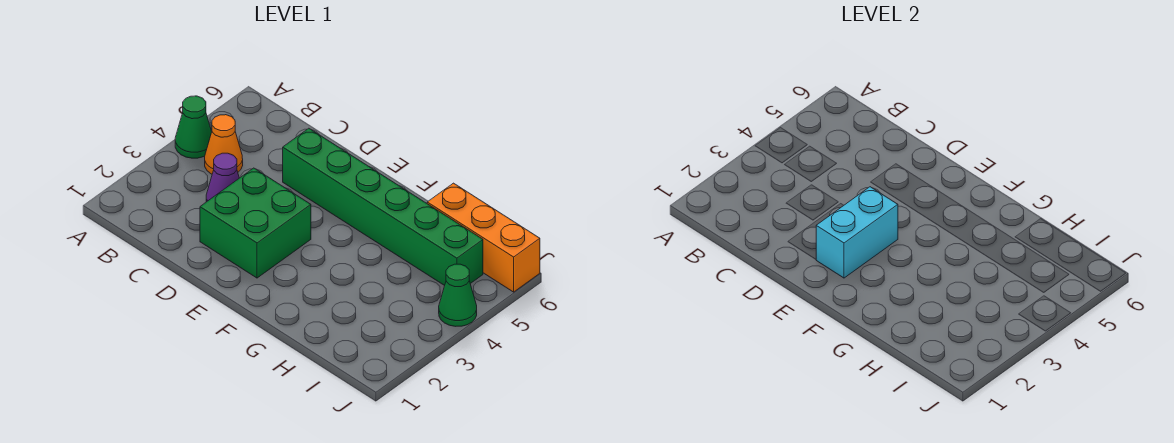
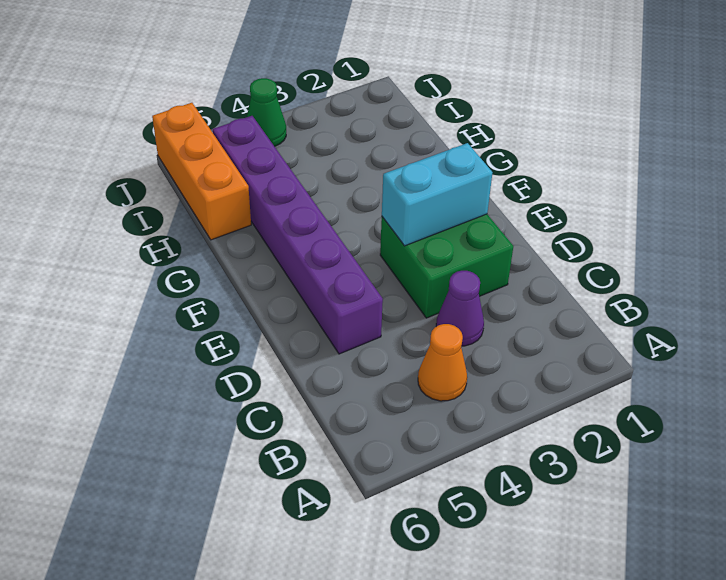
green cone A4 level 1 -> none
green brick D5:I5 level 1 -> purple brick D5:I5 level 1

